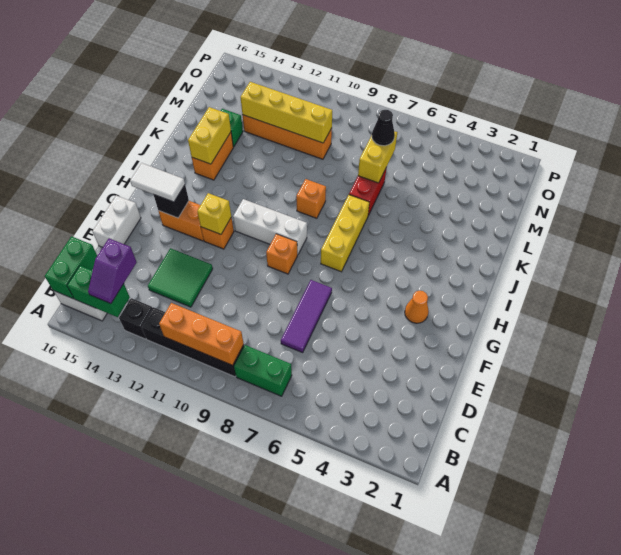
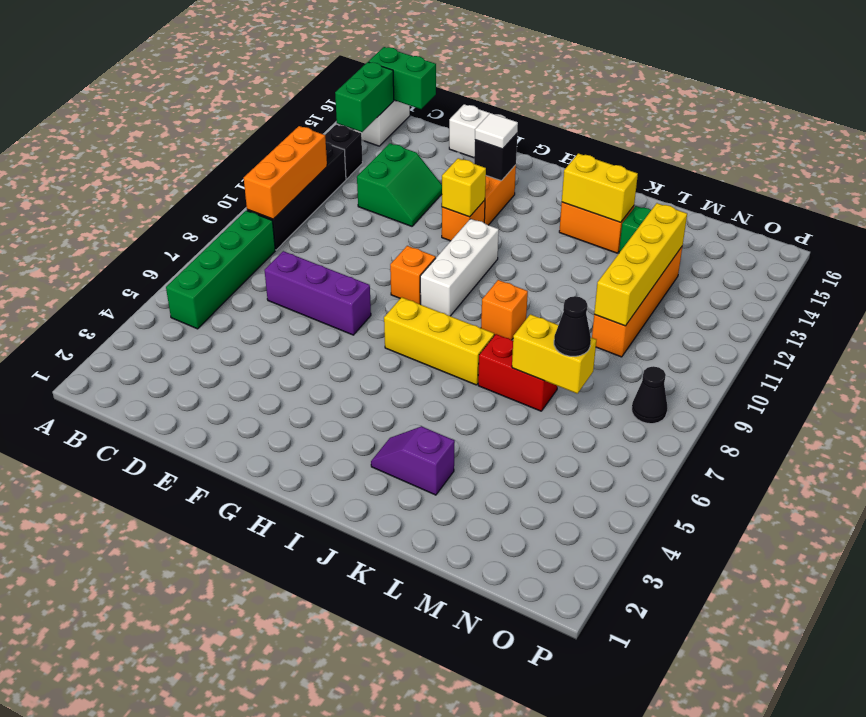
green brick B7:B8 level 1 -> green brick B5:B8 level 1
purple slope B14:C14 level 3 top C -> purple slope J3:K3 level 1 top K
purple tile D7:F7 level 1 -> purple brick D7:F7 level 1
green tile D12:E13 level 1 -> green slope D12:E13 level 1 top D
orange cone G3 level 1 -> none
white tile G14:G15 level 3 -> white tile G14 level 3
none -> black cone O8 level 1

